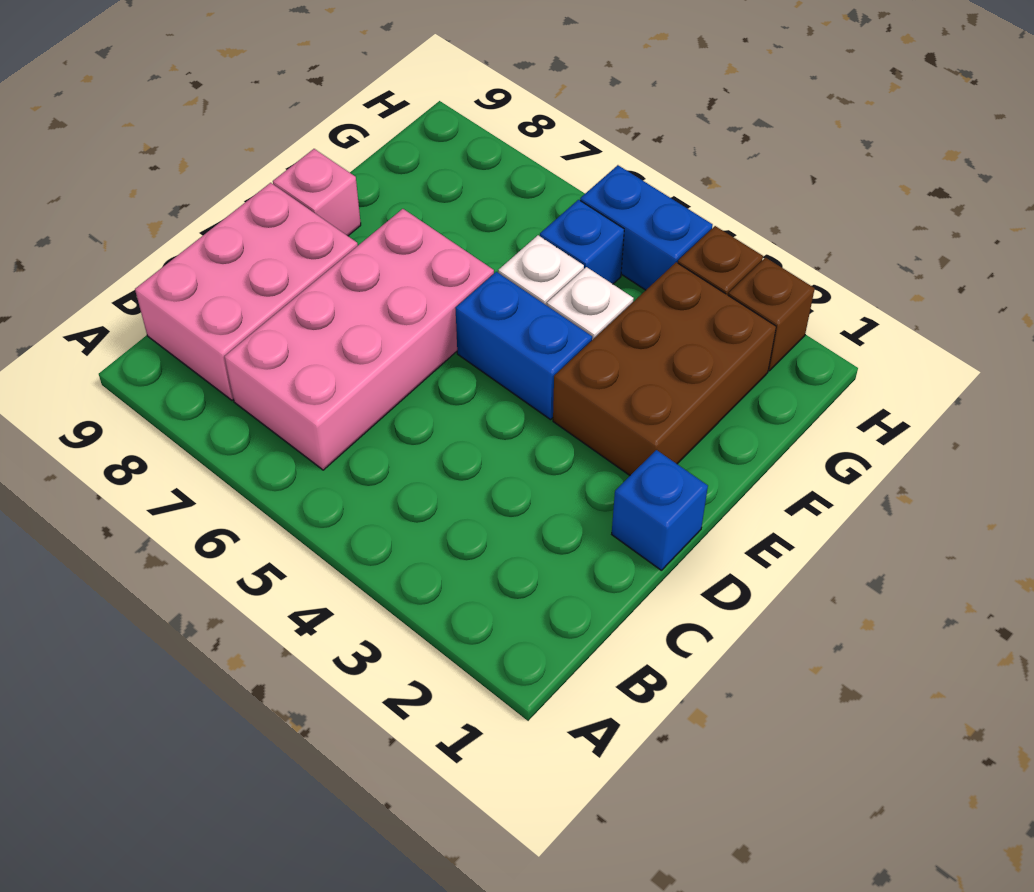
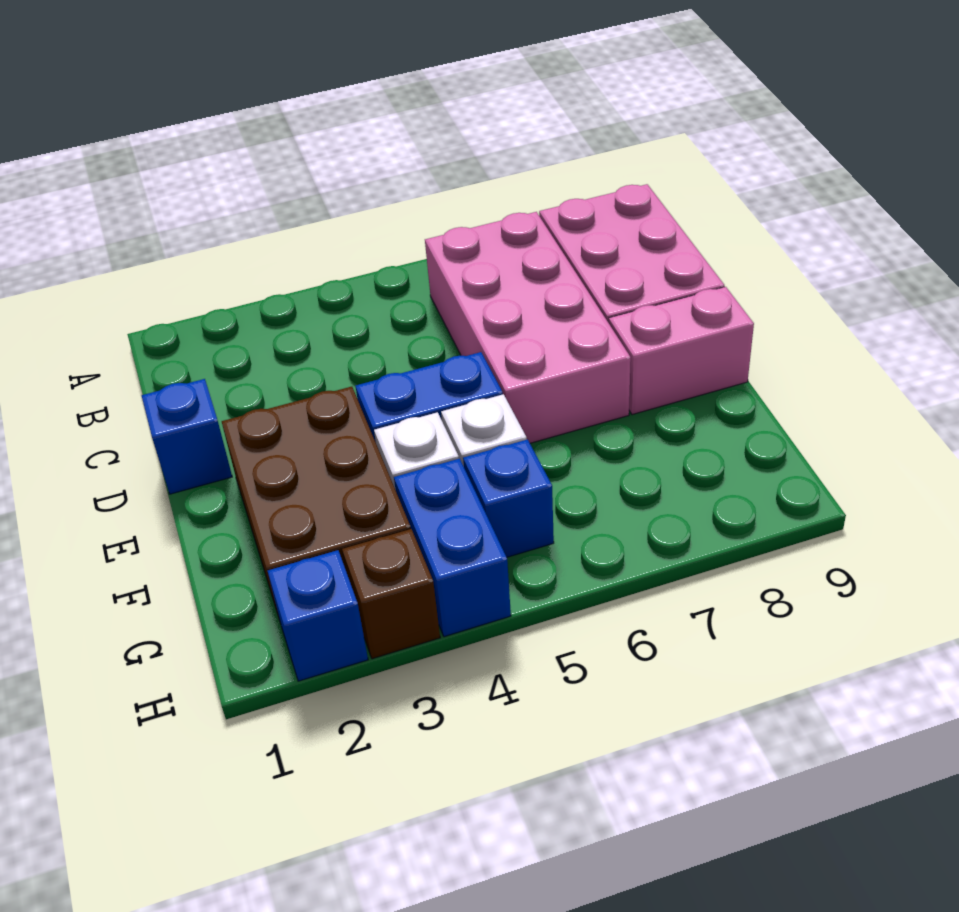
pink brick E9 level 1 -> pink brick E8:E9 level 1
brown brick H2 level 1 -> blue brick H2 level 1
blue brick H4:H5 level 1 -> blue brick G4:H4 level 1

